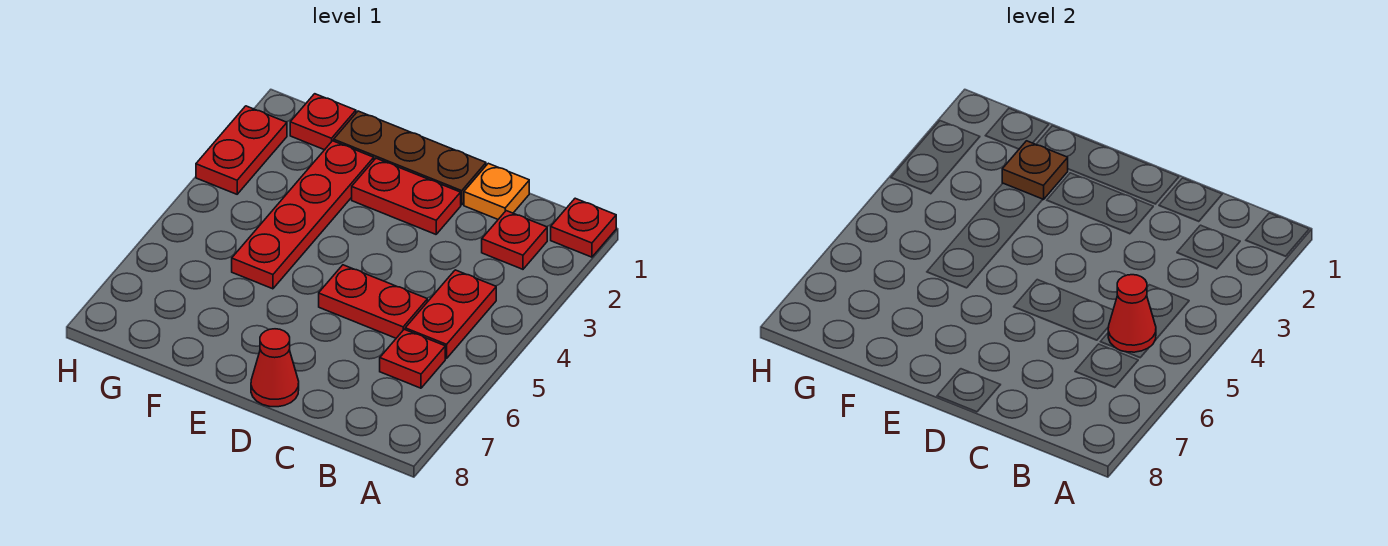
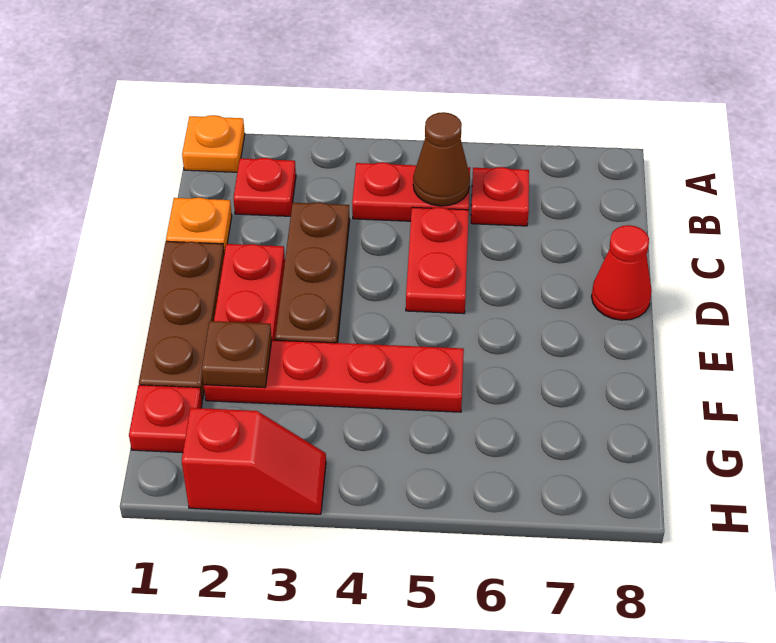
red plate A1 level 1 -> orange plate A1 level 1
red cone B5 level 2 -> brown cone B5 level 2
none -> brown plate C3:E3 level 1
red plate H2:H3 level 1 -> red slope H2:H3 level 1 top 2

